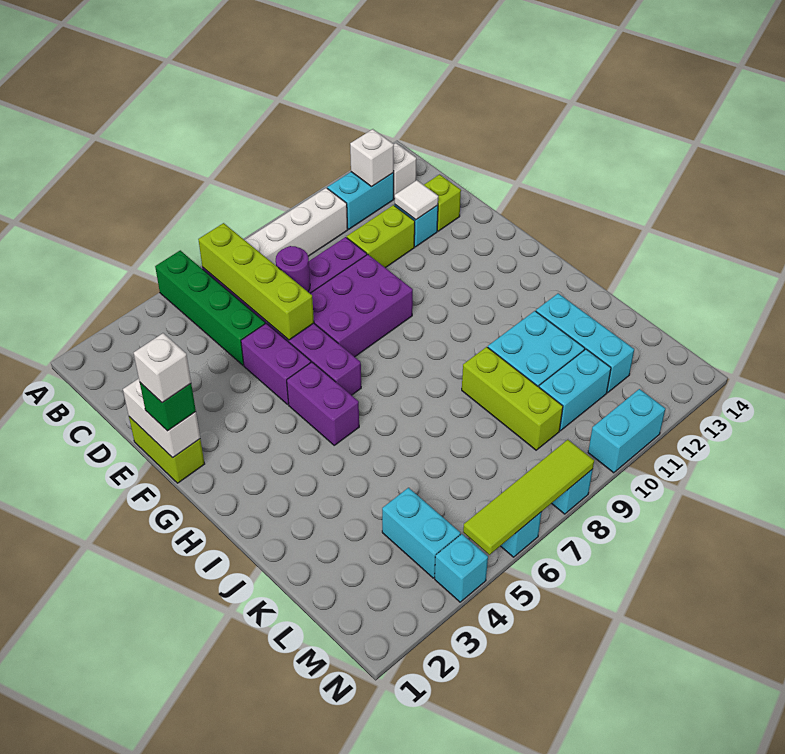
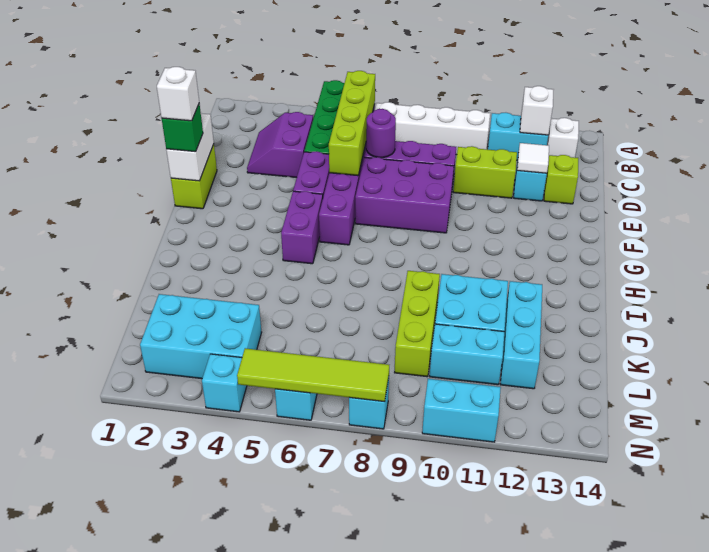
none -> purple slope C3:D4 level 1 top 4
cyan brick L4:M4 level 1 -> cyan brick L2:M4 level 1

